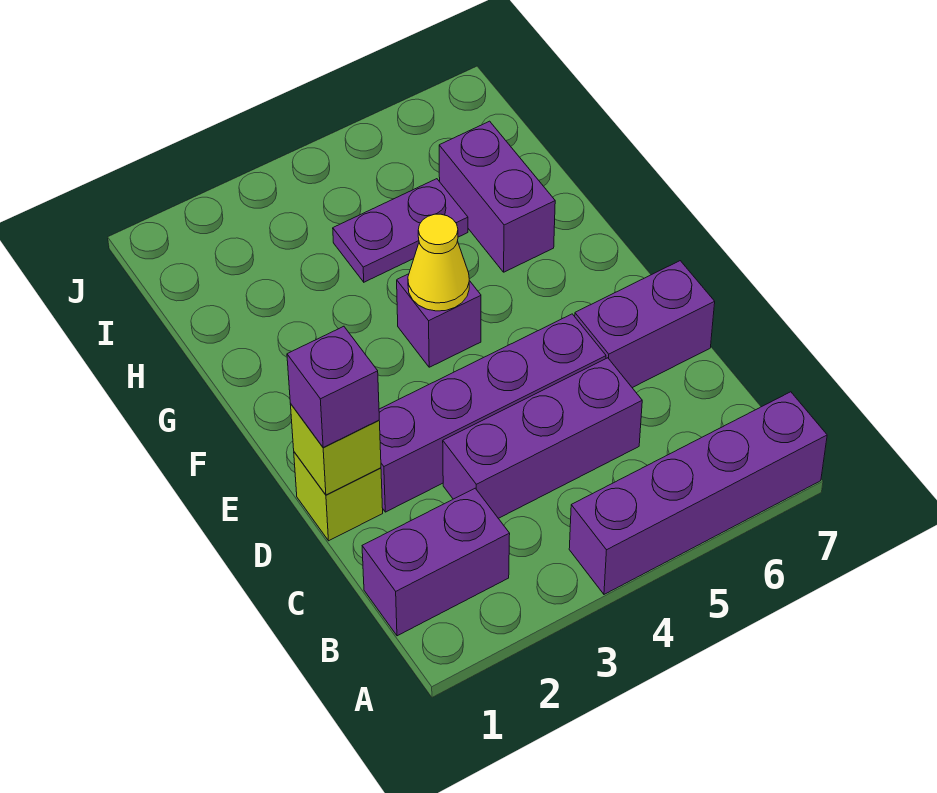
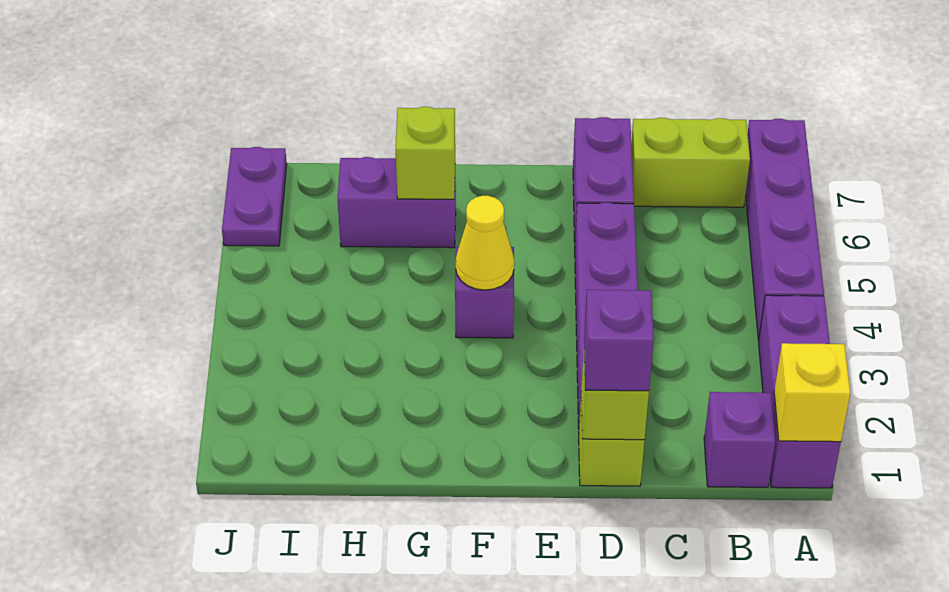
none -> yellow brick A1 level 2
purple brick B1:B2 level 1 -> purple brick B1 level 1
none -> lime brick B7:C7 level 1
purple brick C3:C5 level 1 -> purple brick A1:A3 level 1
none -> lime brick G6 level 2
purple plate H4:H5 level 1 -> purple plate J6:J7 level 1

